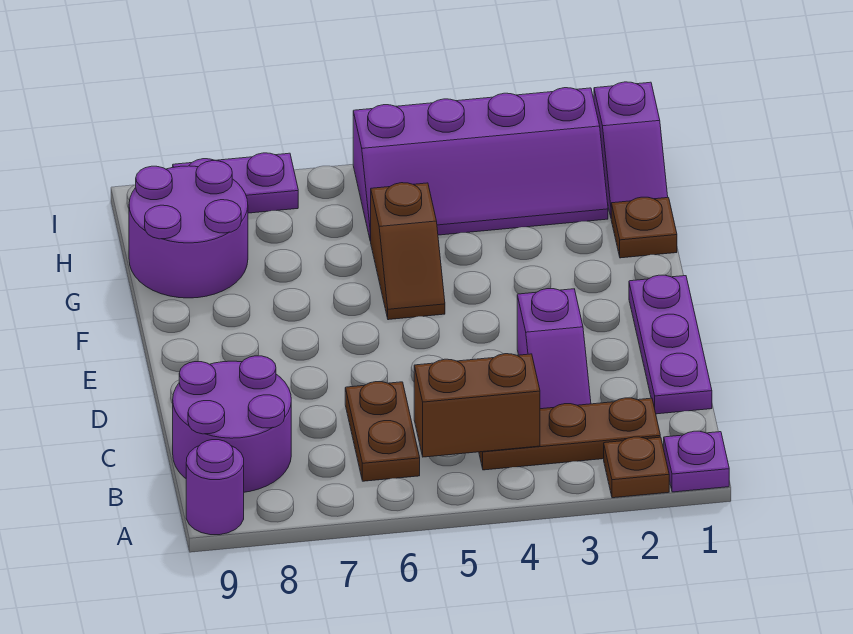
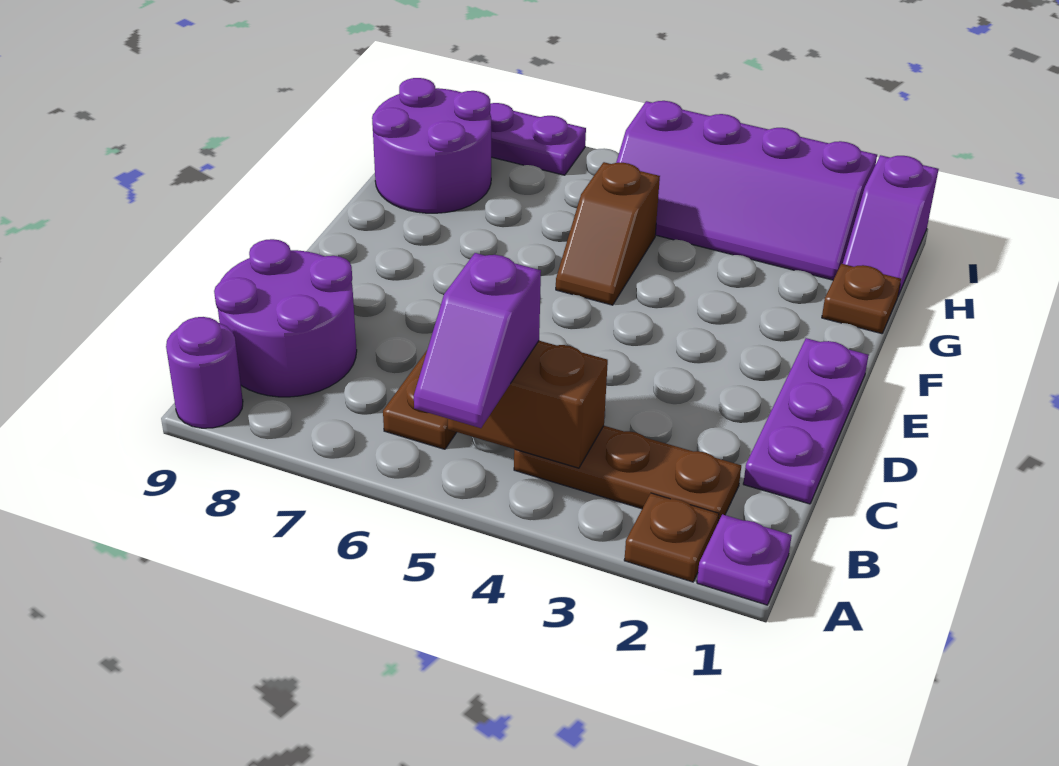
purple slope C3:D3 level 1 top D -> purple slope A5:B5 level 3 top B

